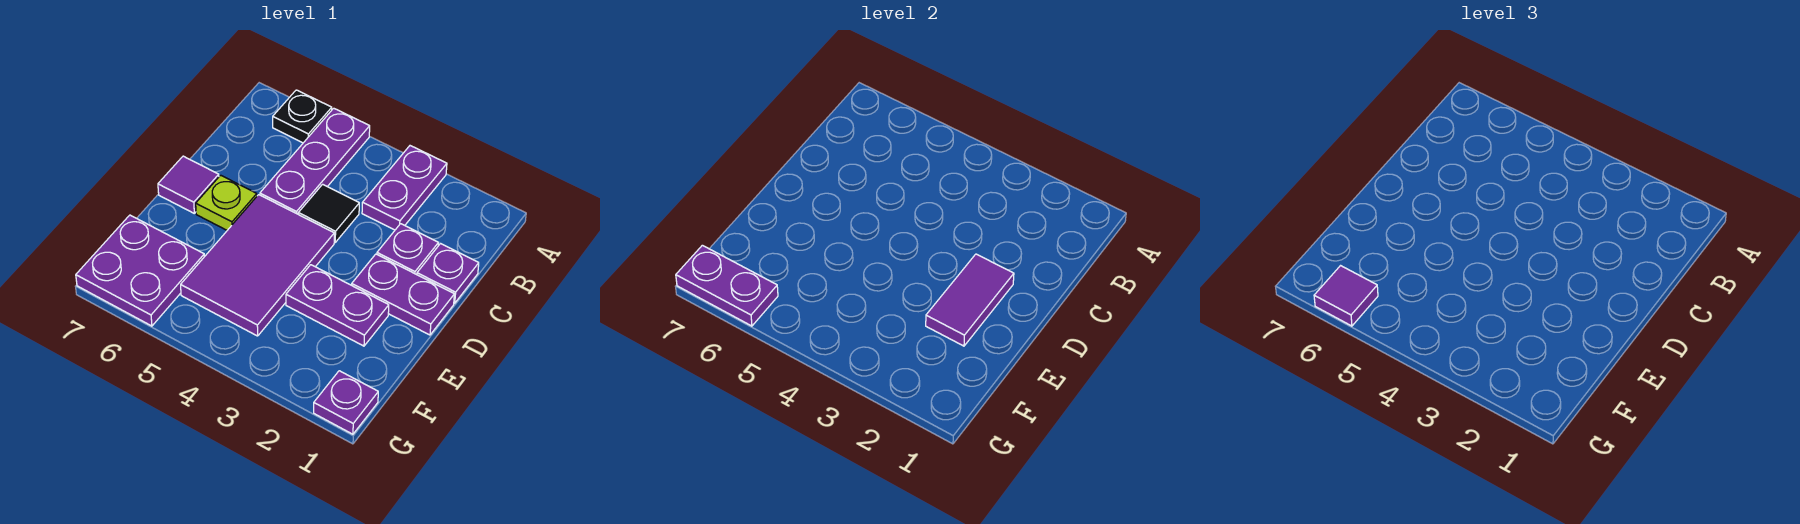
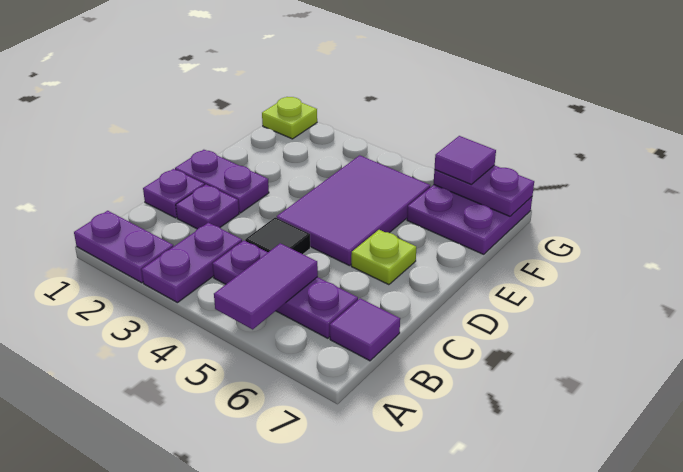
purple plate A5:C5 level 1 -> purple plate B4:B6 level 1
black plate A6 level 1 -> none
purple tile D2:E2 level 2 -> purple tile A5:B5 level 2
purple tile D7 level 1 -> purple tile B7 level 1
purple plate E2:E3 level 1 -> purple plate A1:A2 level 1
purple plate G1 level 1 -> lime plate G1 level 1

